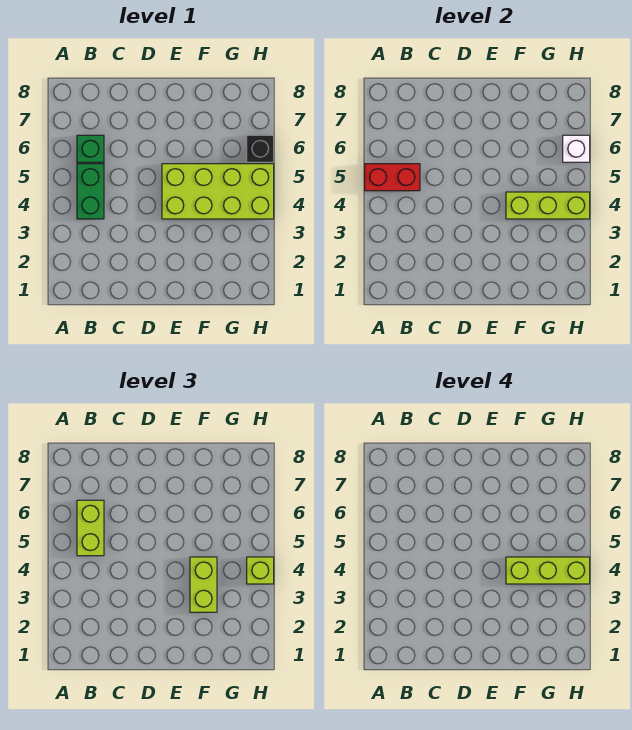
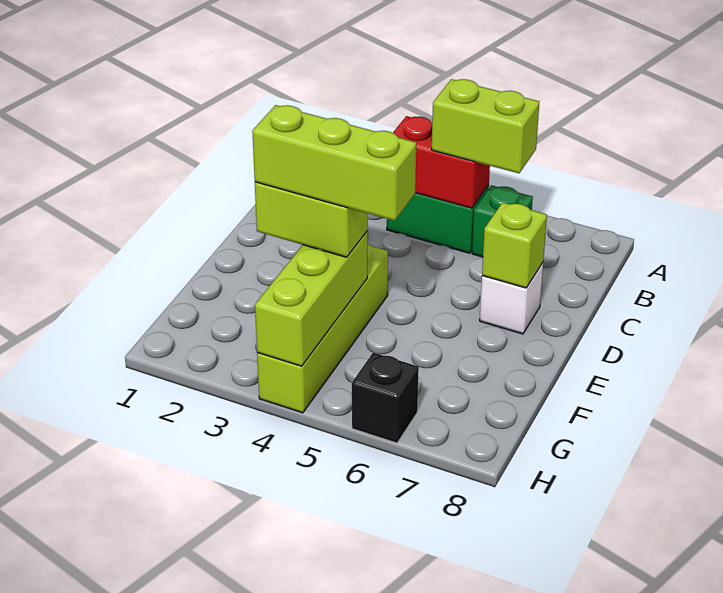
red brick A5:B5 level 2 -> red brick B4:B5 level 2
lime brick E4:H5 level 1 -> lime brick E4:H4 level 1
lime brick F4:H4 level 4 -> lime brick F3:F5 level 4
lime brick H4 level 3 -> lime brick D7 level 2
white brick H6 level 2 -> white brick D7 level 1

